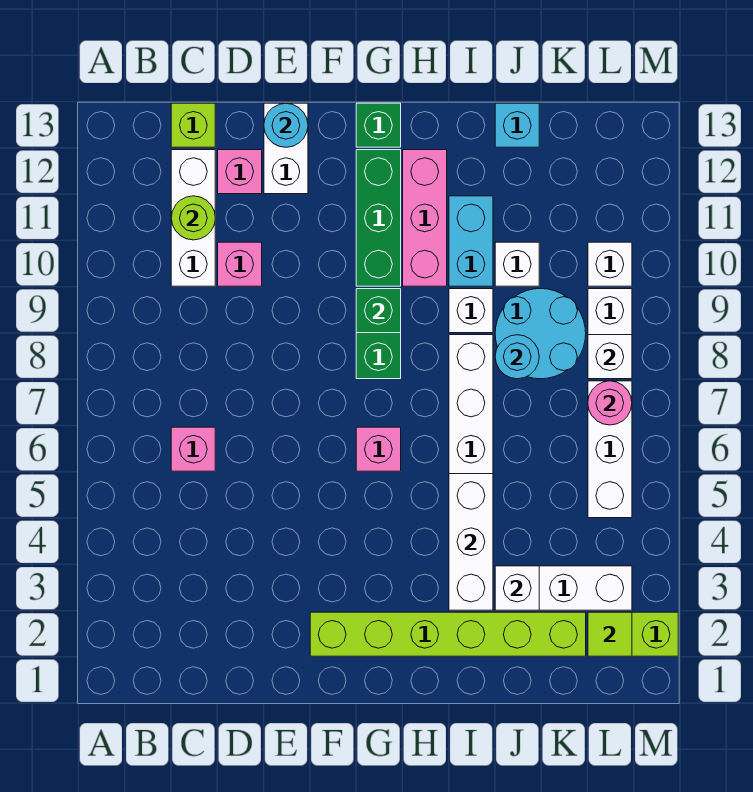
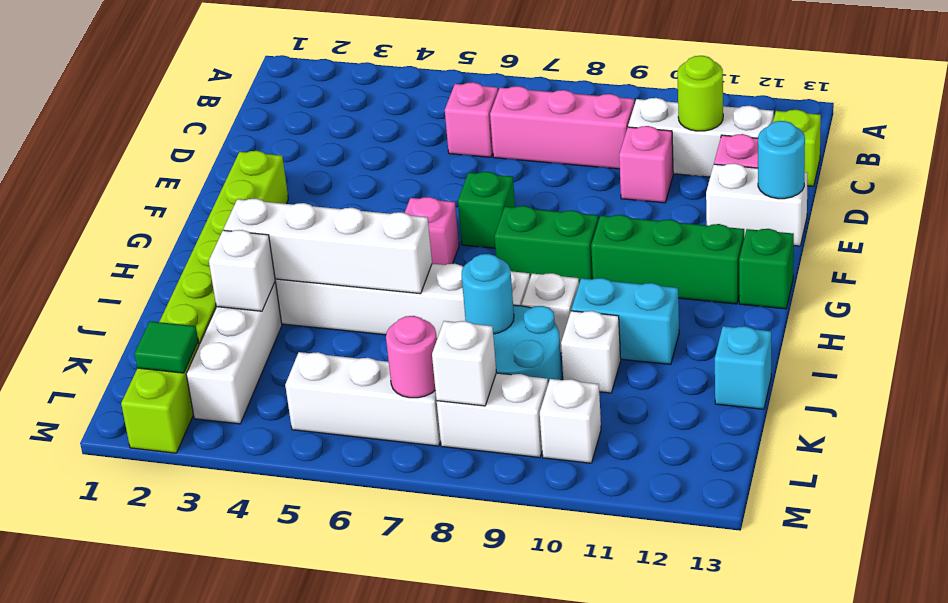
green brick G9 level 2 -> green brick F7 level 1
pink brick H10:H12 level 1 -> pink brick C7:C9 level 1
white brick I3:I5 level 2 -> white brick I3:I6 level 2
lime tile L2 level 2 -> green tile L2 level 2

